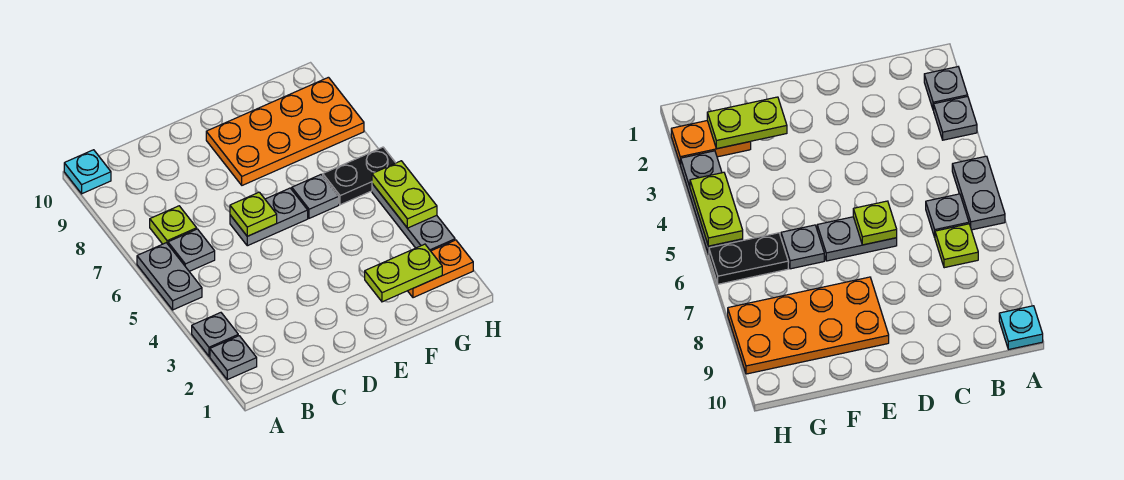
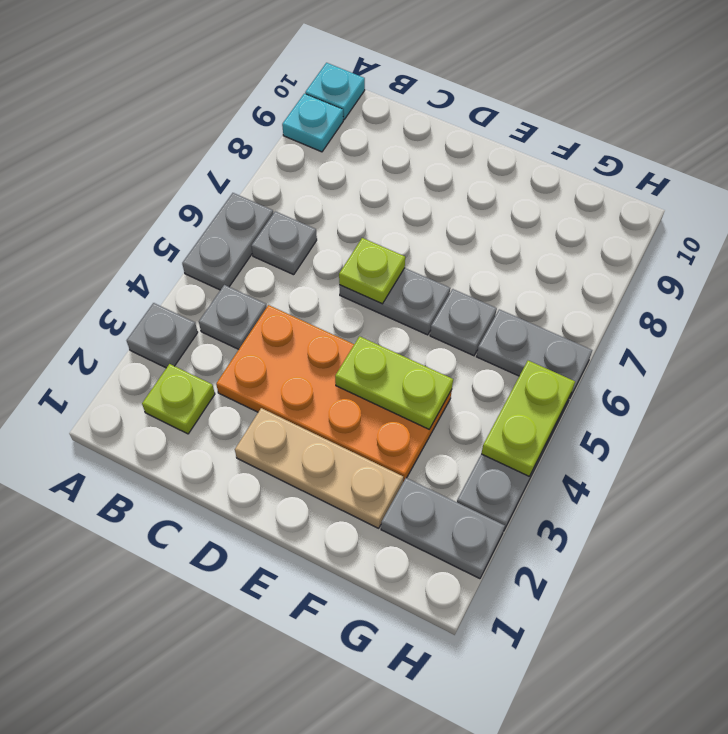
grey plate A2 level 1 -> grey plate B4 level 1
none -> cyan plate A9 level 1
lime plate B7 level 1 -> lime plate B2 level 1
none -> tan plate D2:F2 level 1
orange plate E8:H9 level 1 -> orange plate C3:F4 level 1
lime plate F2:G2 level 2 -> lime plate E4:F4 level 2
orange plate G2:H2 level 1 -> grey plate G2:H2 level 1
black plate G6:H6 level 1 -> grey plate G6:H6 level 1

